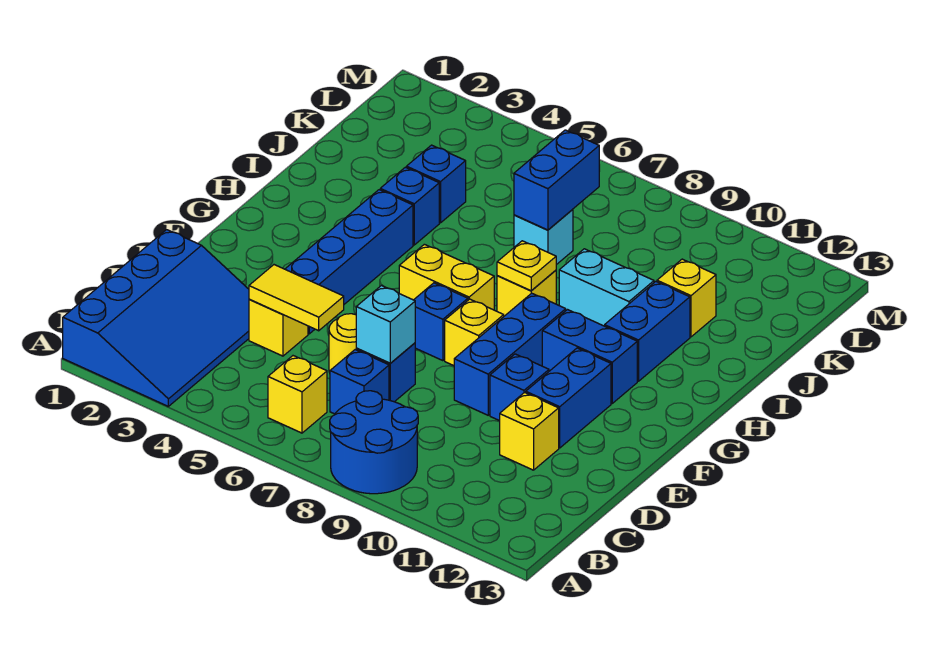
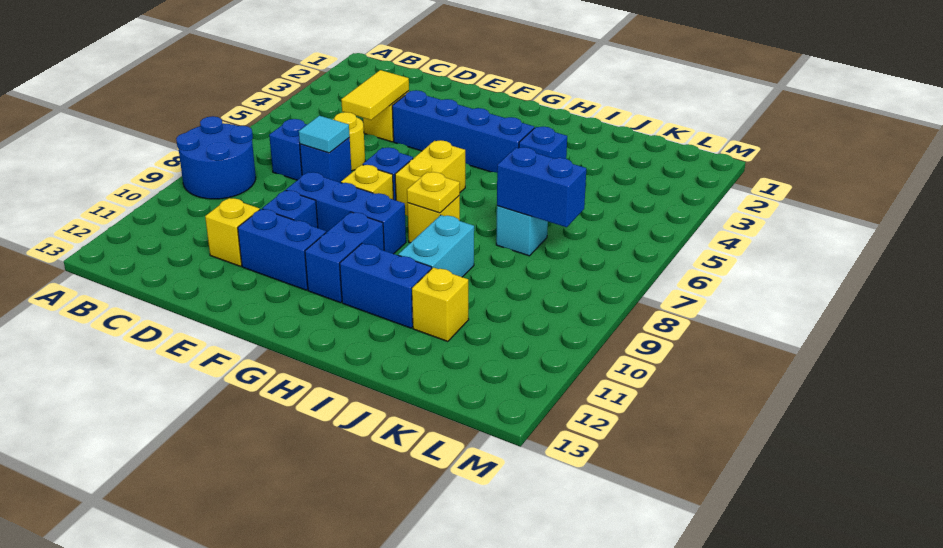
blue slope A1:D3 level 1 top 1 -> none
yellow brick B6 level 1 -> none
cyan brick D7 level 2 -> cyan tile D7 level 2
blue brick J4 level 1 -> none

